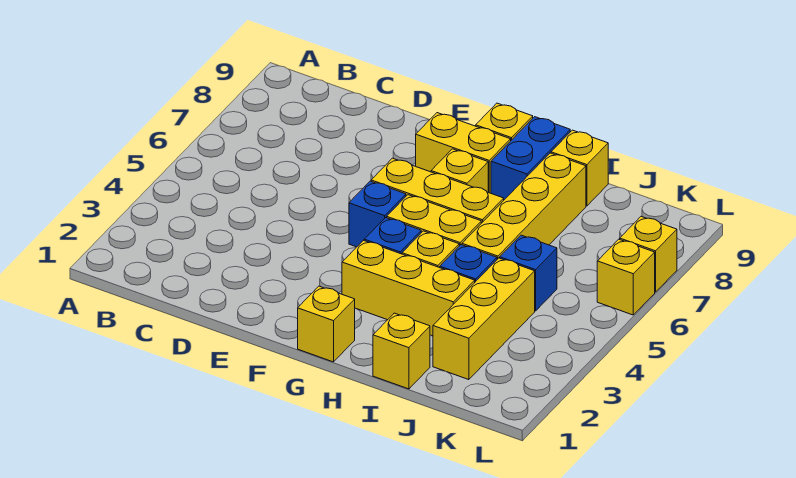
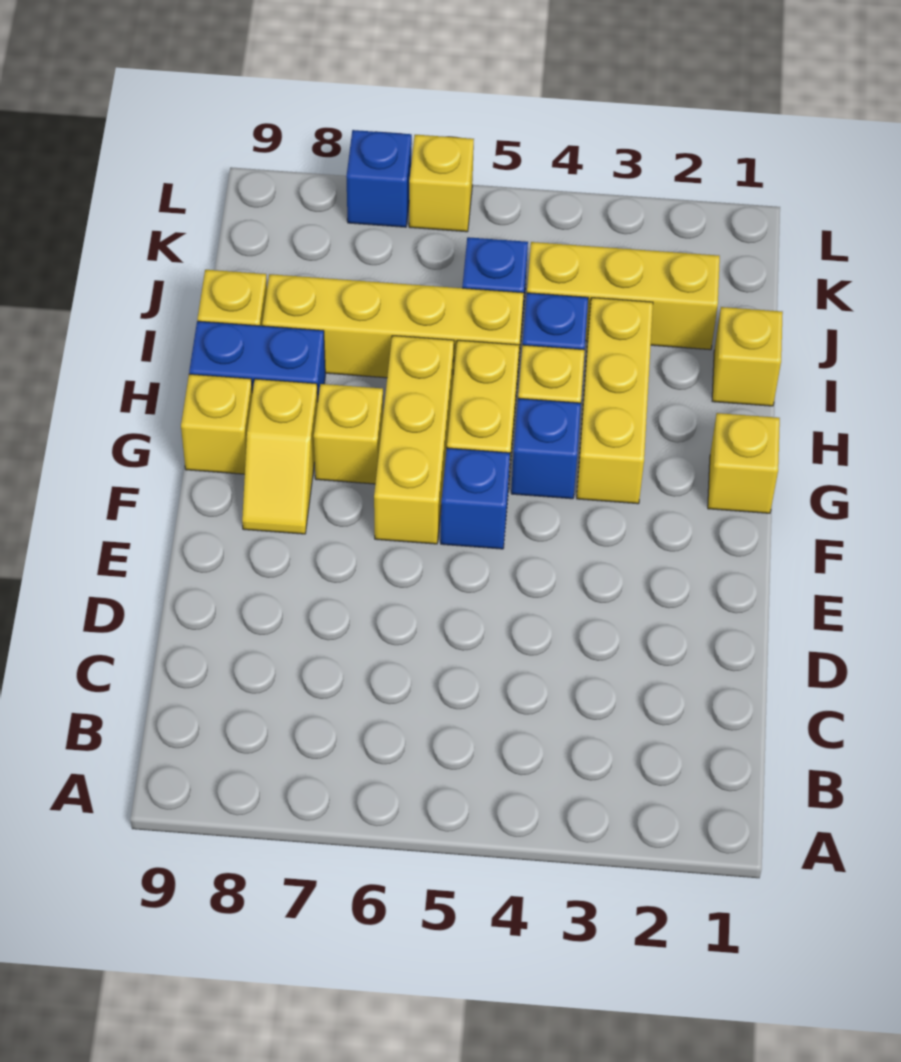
yellow brick F8:G8 level 1 -> yellow slope F8:G8 level 1 top G
yellow brick L7 level 1 -> blue brick L7 level 1

